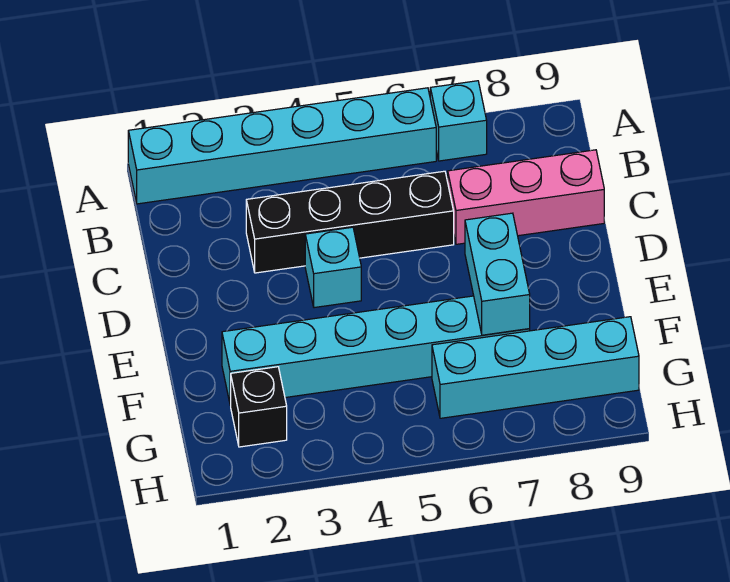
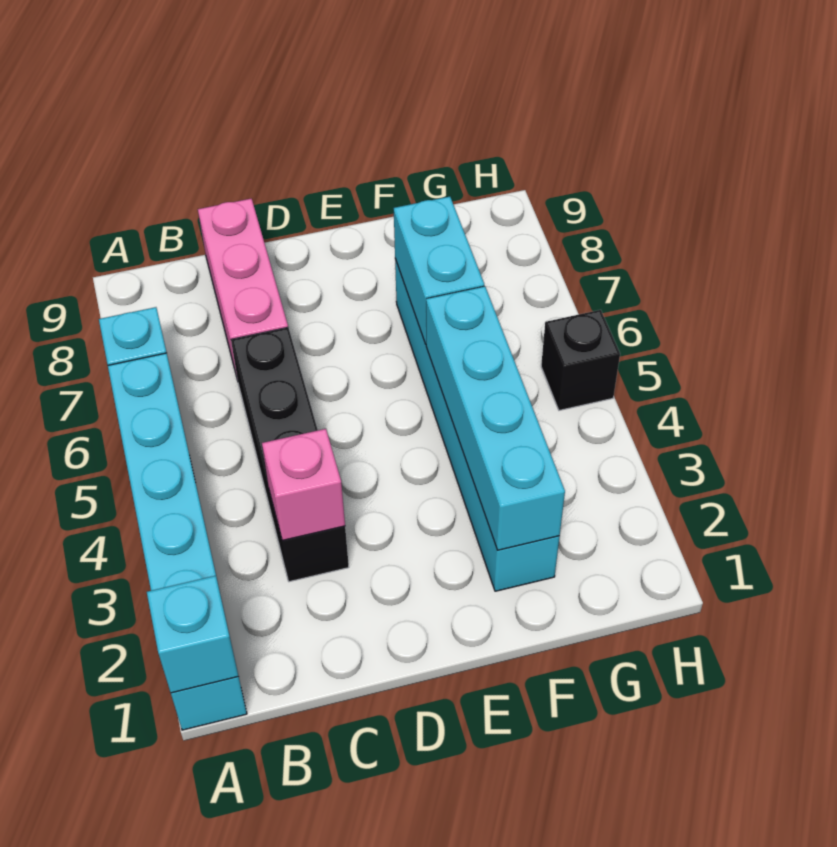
none -> pink brick C3 level 2
cyan brick D4 level 1 -> cyan brick A1 level 2
cyan brick E7:F7 level 2 -> cyan brick F6:F7 level 2
black brick G2 level 1 -> black brick H5 level 1
cyan brick G6:G9 level 1 -> cyan brick F2:F5 level 2

